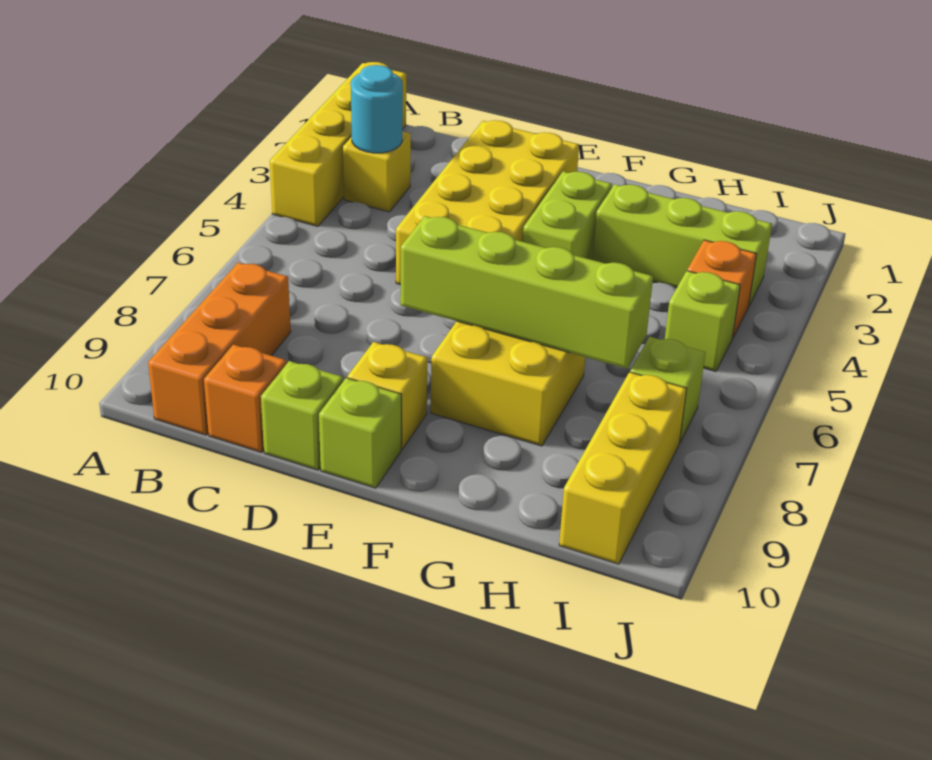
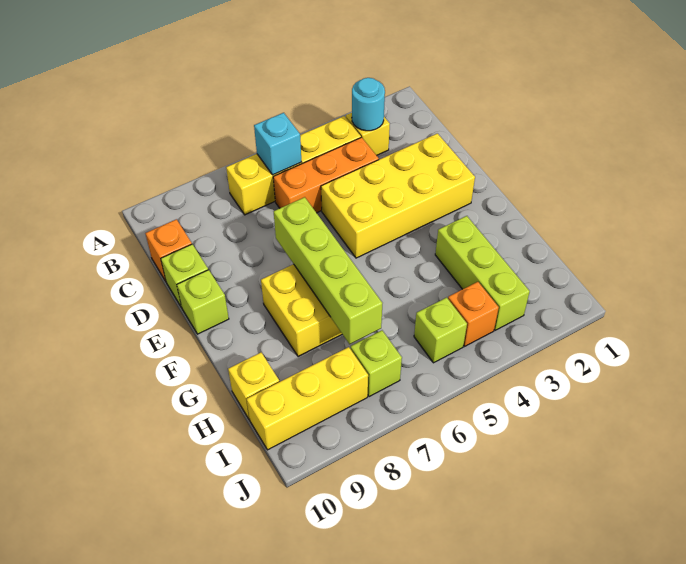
yellow brick A1:A4 level 1 -> yellow brick B4:B7 level 1
none -> cyan brick B6 level 2
orange brick B8:B10 level 1 -> orange brick C4:C6 level 1
yellow brick E9 level 1 -> yellow brick H10 level 1
lime brick F3:F4 level 1 -> none

